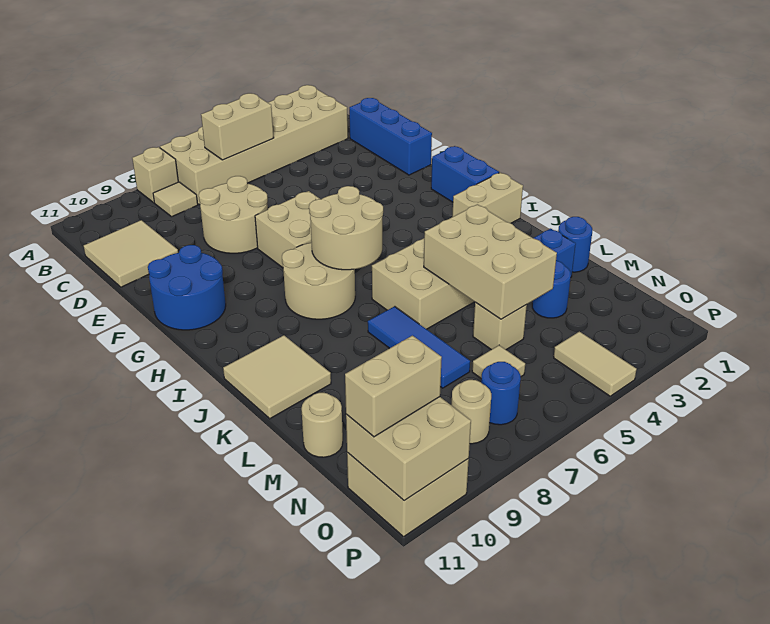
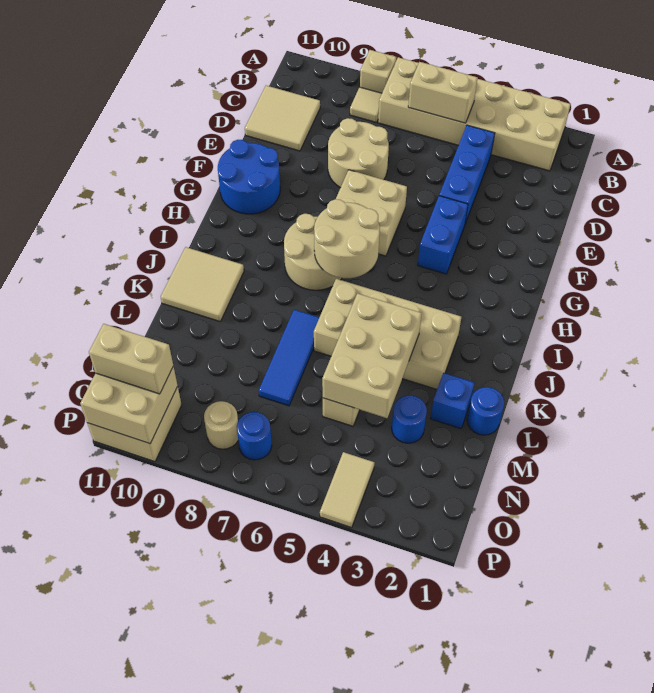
blue brick C1:E1 level 1 -> blue brick C4:E4 level 1
blue brick G1:H1 level 1 -> blue brick F4:G4 level 1
tan brick I1:I2 level 1 -> none
tan round brick M11 level 1 -> none
tan tile N6 level 1 -> none

